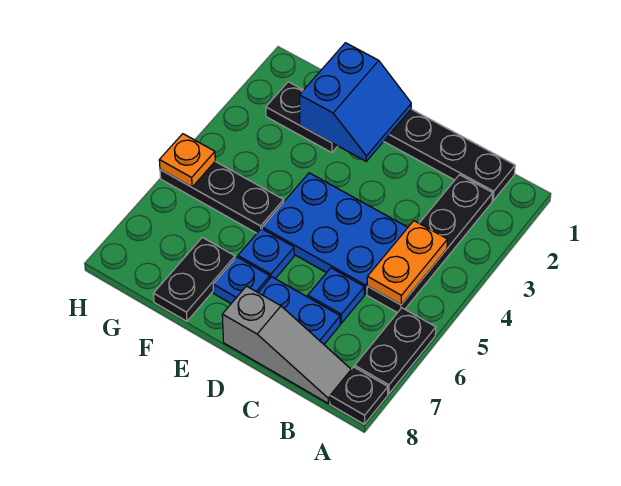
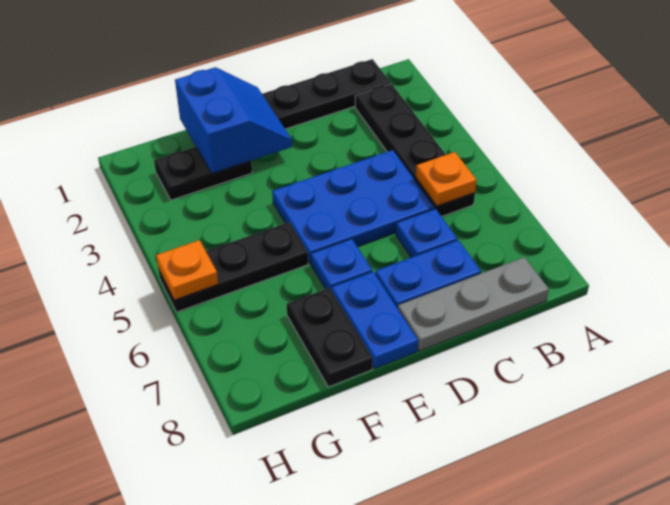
black plate A6:A7 level 1 -> none
black plate A8 level 1 -> none
orange plate B4:B5 level 2 -> orange plate B5 level 2
grey slope B8:D8 level 1 top D -> grey plate B8:D8 level 1
blue plate E7 level 1 -> blue plate E7:E8 level 1

